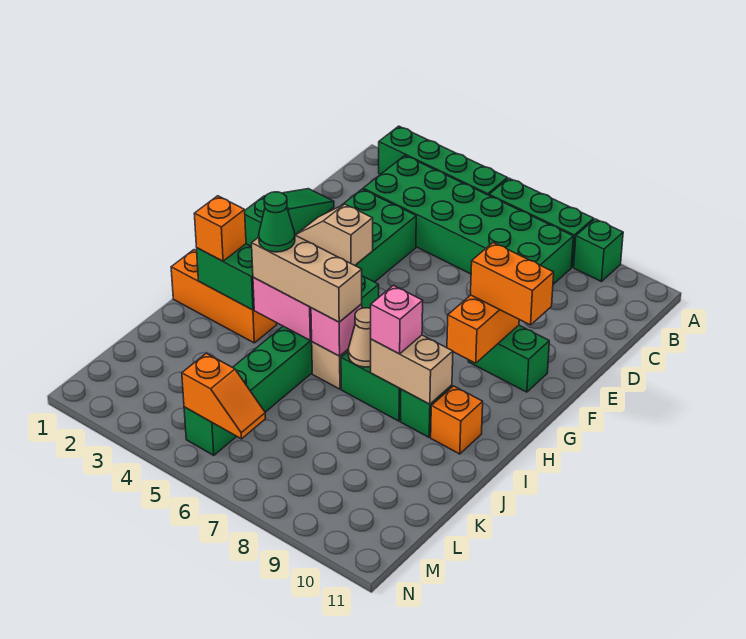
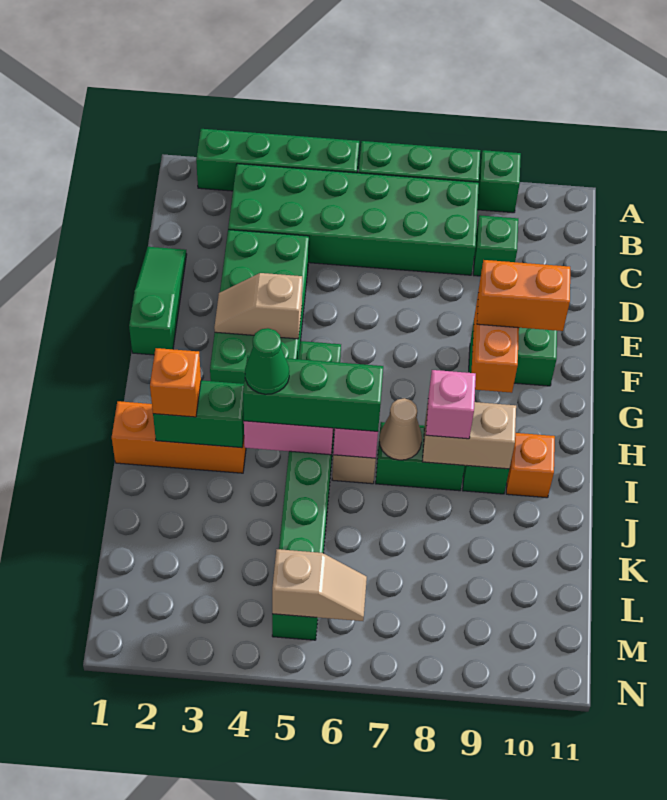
none -> green brick C9 level 1
tan brick I4:I6 level 3 -> green brick I4:I6 level 3
orange slope M5:M6 level 2 top 5 -> tan slope M5:M6 level 2 top 5

